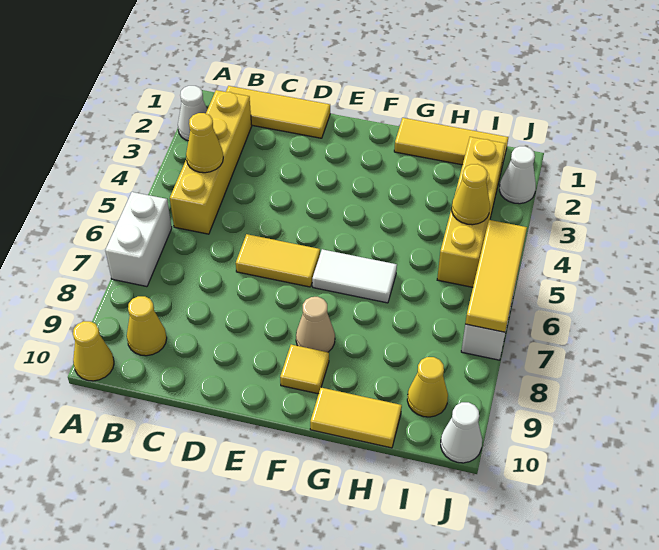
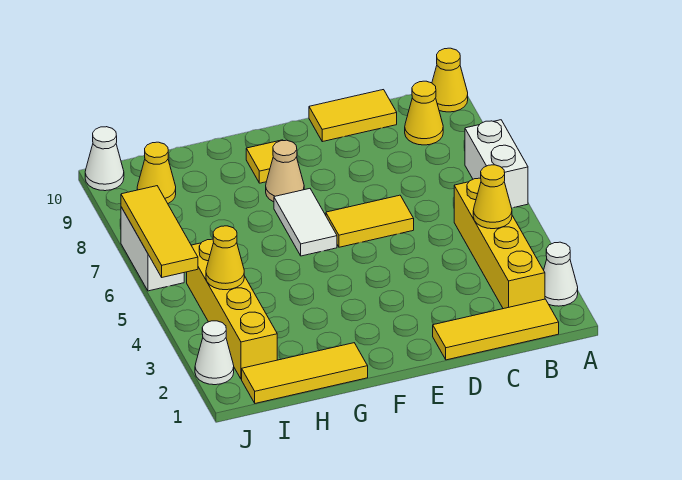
white tile F6:G6 level 1 -> white tile F6:F7 level 1
yellow tile G10:H10 level 1 -> yellow tile C10:D10 level 1

